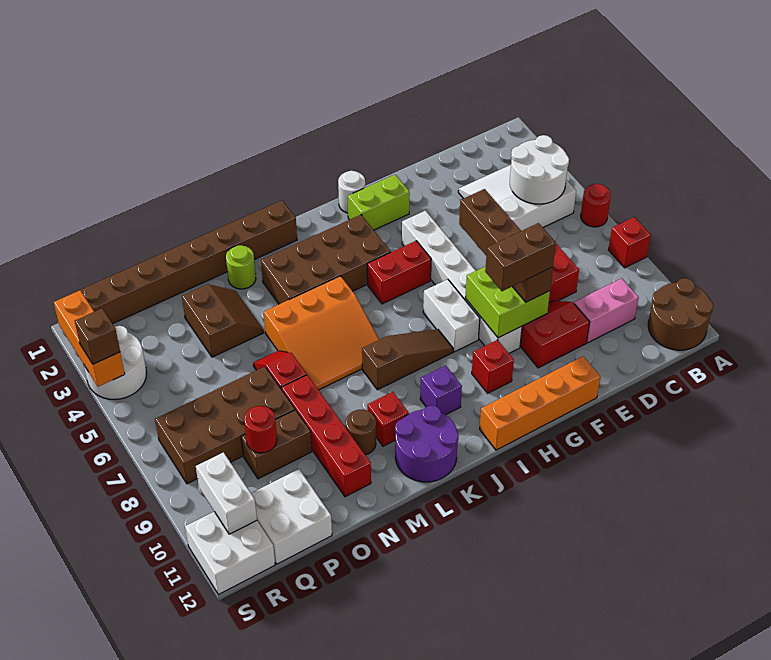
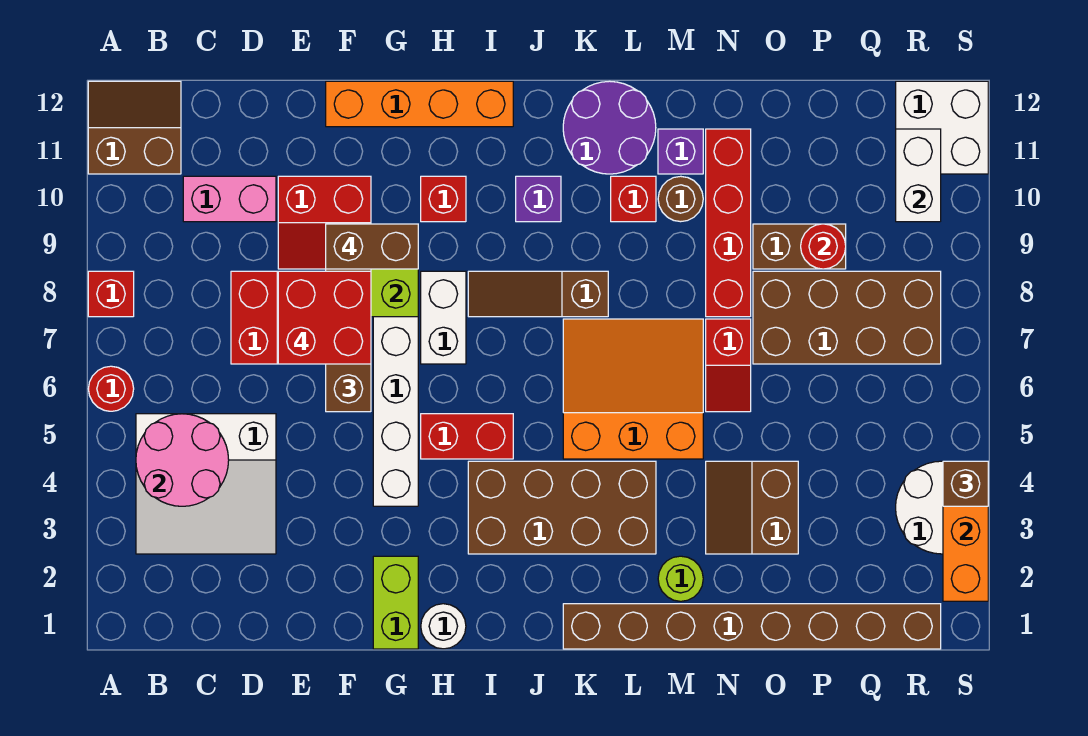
brown round brick A11:B12 level 1 -> brown slope A11:B12 level 1 top 11
white round brick B4:C5 level 2 -> pink round brick B4:C5 level 2
none -> red brick E7:F8 level 4
lime brick G2:H2 level 1 -> lime brick G1:G2 level 1
none -> purple brick M11 level 1
white brick P11:Q12 level 1 -> none

